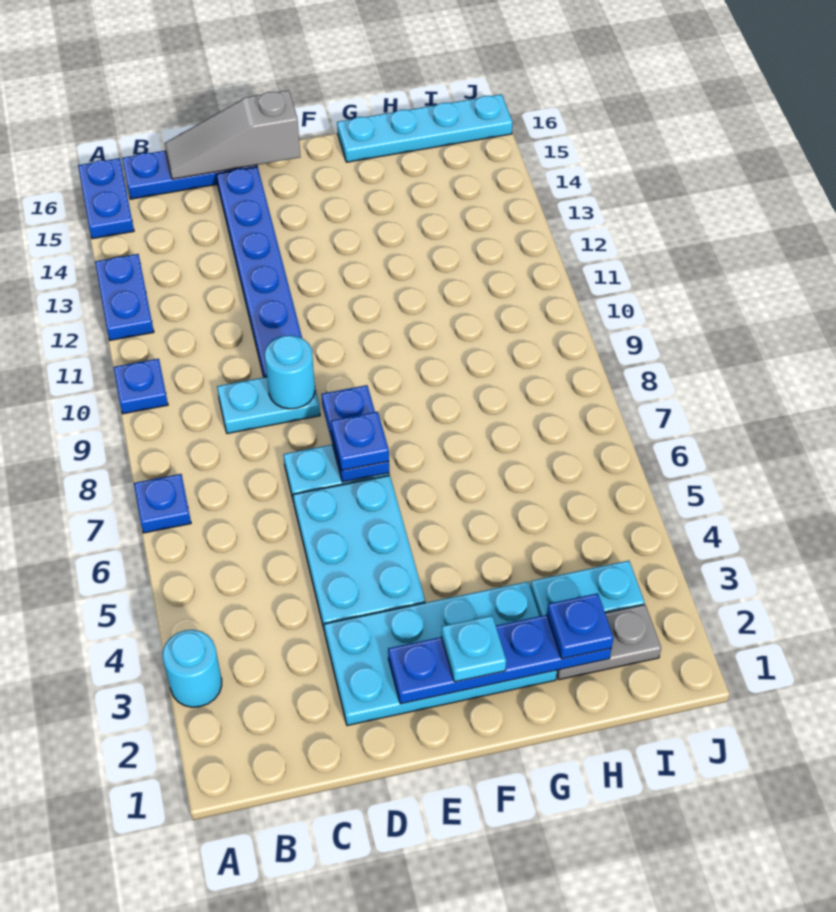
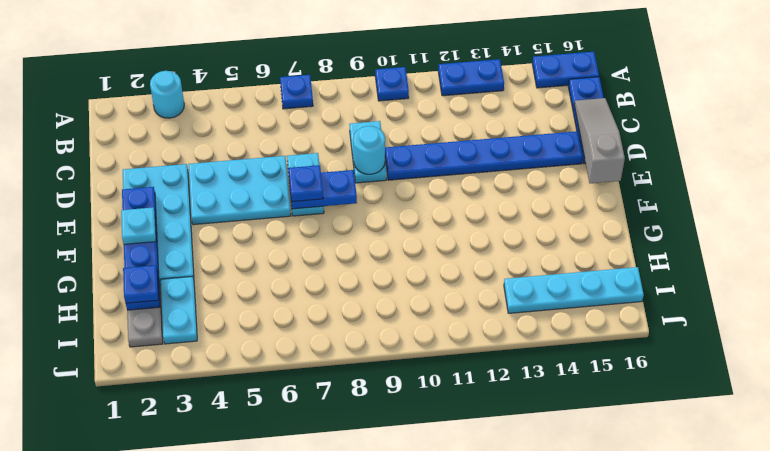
cyan plate G16:J16 level 1 -> cyan plate I13:I16 level 1

